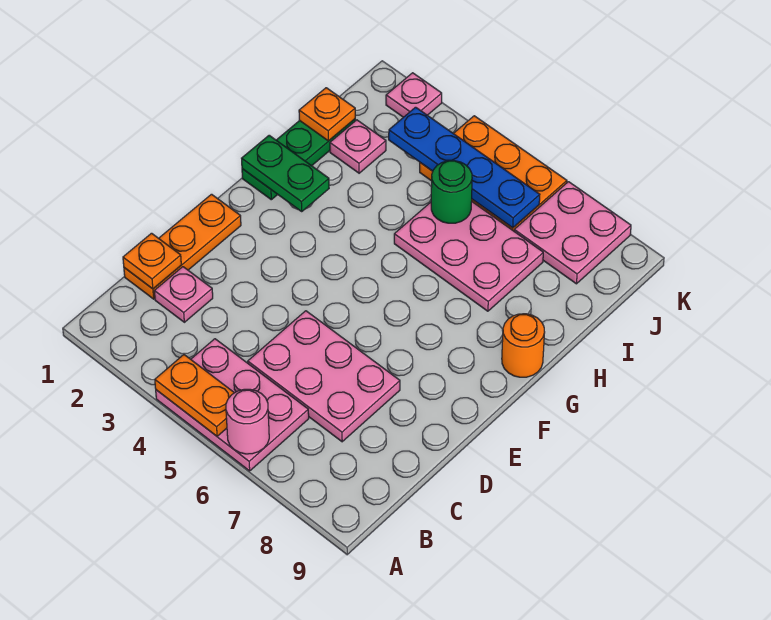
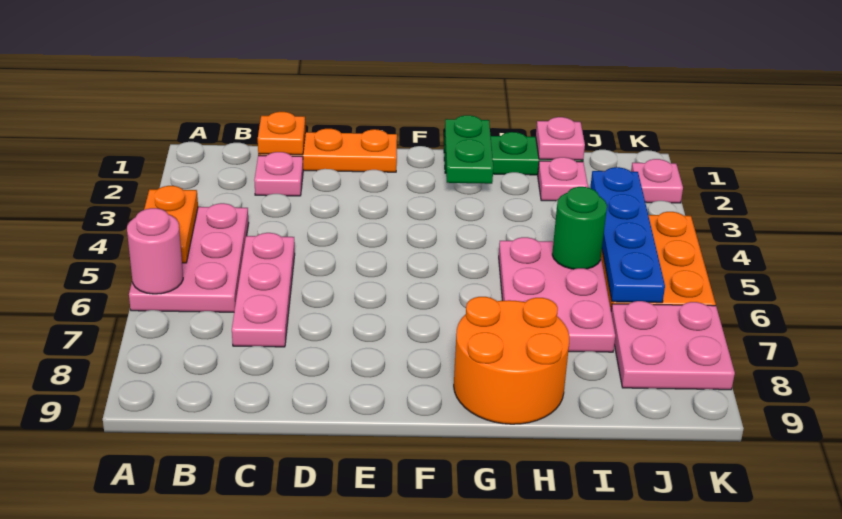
pink plate C5:D7 level 1 -> pink plate C5:C7 level 1
orange round brick G9 level 1 -> orange round brick G8:H9 level 1
orange plate I1 level 2 -> pink plate I1 level 2

